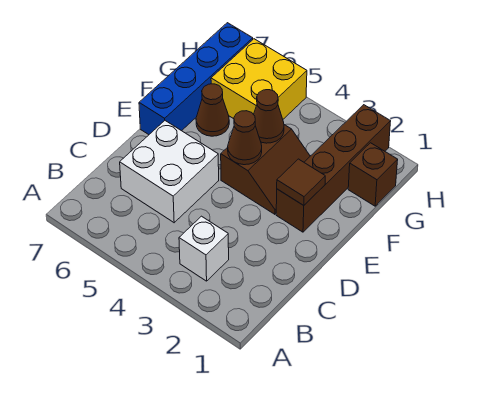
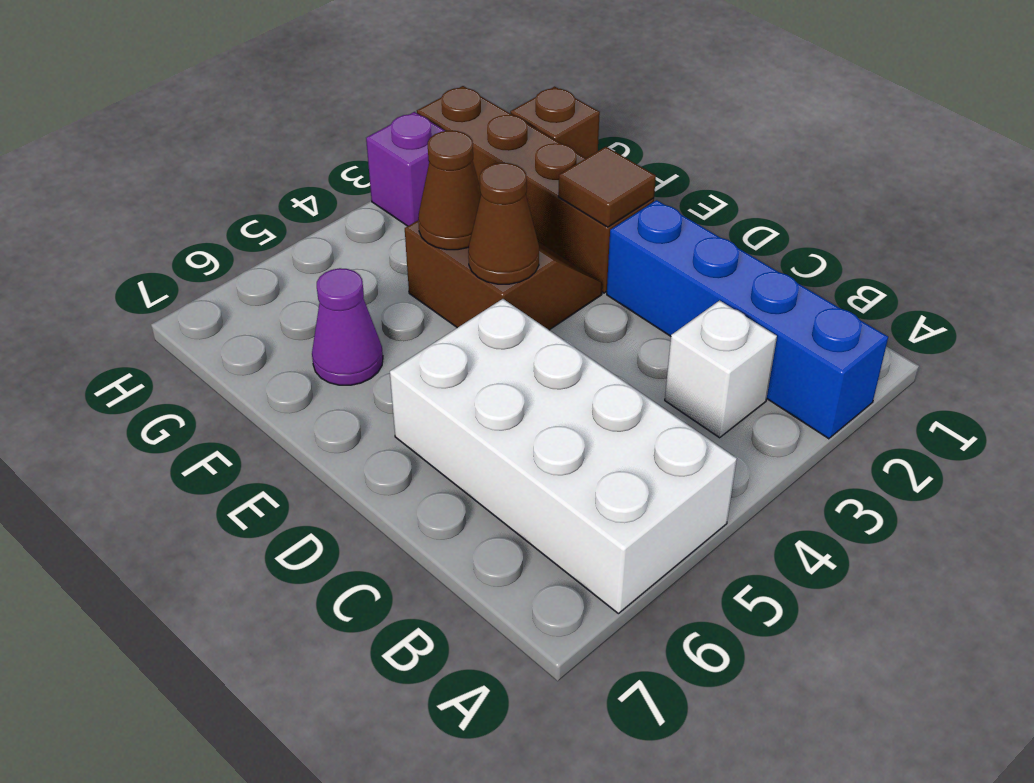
white brick C5:D6 level 1 -> white brick A5:D6 level 1
blue brick E7:H7 level 1 -> blue brick A2:D2 level 1
brown cone F6 level 1 -> purple cone F6 level 1
yellow brick G5:H6 level 1 -> none
none -> purple brick H3 level 1

